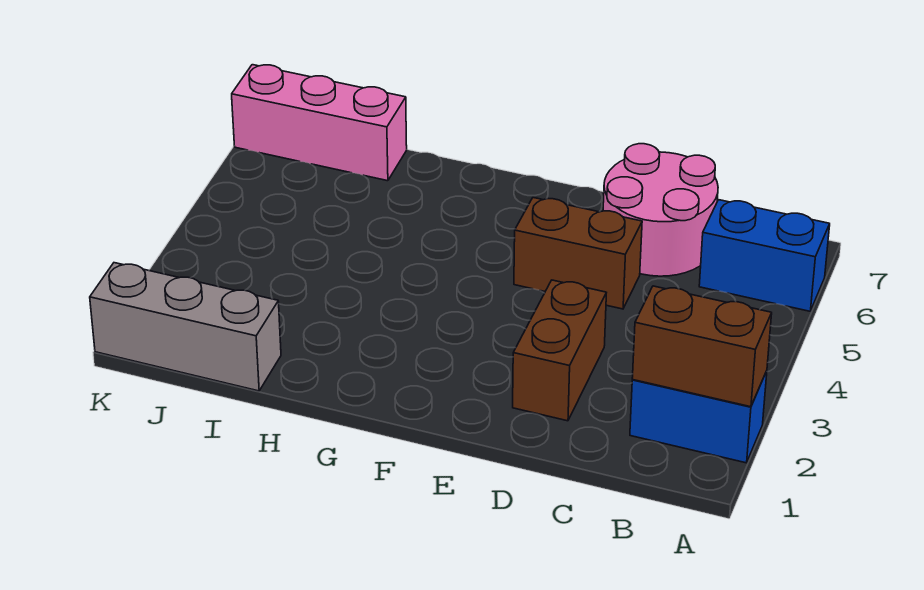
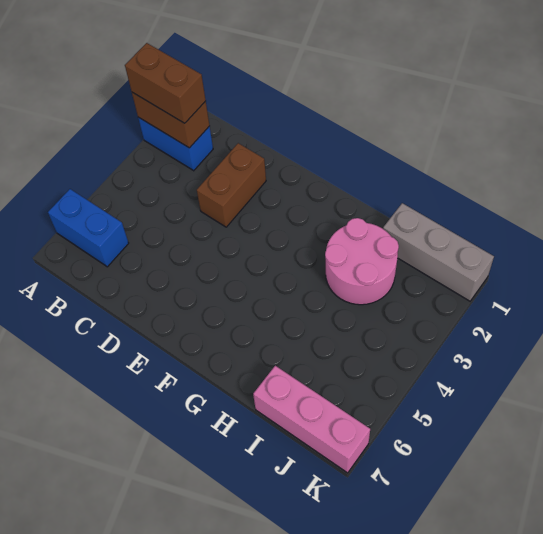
pink round brick C6:D7 level 1 -> pink round brick H2:I3 level 1
brown brick D5:E5 level 1 -> brown brick A2:B2 level 3

